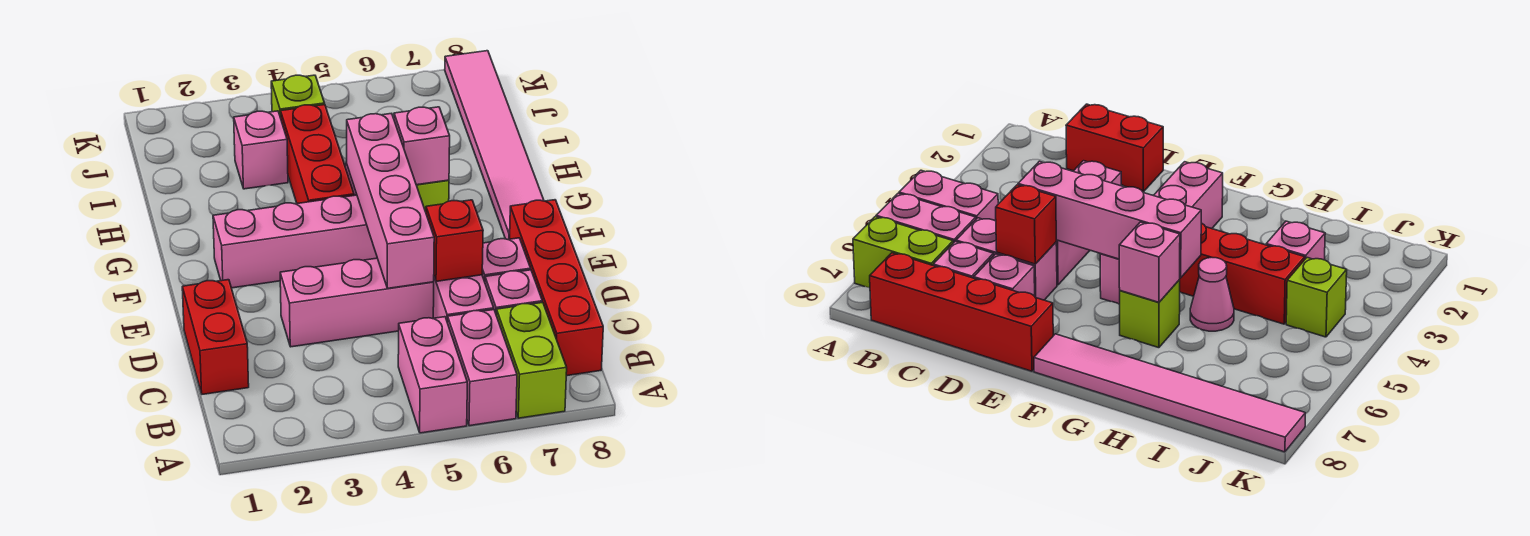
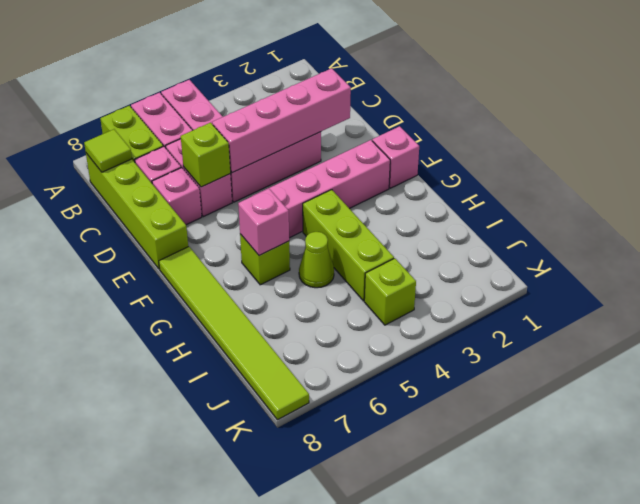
red brick B8:E8 level 1 -> lime brick B8:E8 level 1
none -> lime tile B8 level 2
red brick C1:D1 level 1 -> none
pink brick D5:G5 level 2 -> pink brick D2:D5 level 2
red brick D6 level 2 -> lime brick D6 level 2
pink tile F8:K8 level 1 -> lime tile F8:K8 level 1
red brick G4:I4 level 1 -> lime brick G4:I4 level 1
pink cone H5 level 1 -> lime cone H5 level 1
pink brick I3 level 1 -> pink brick F1 level 1

